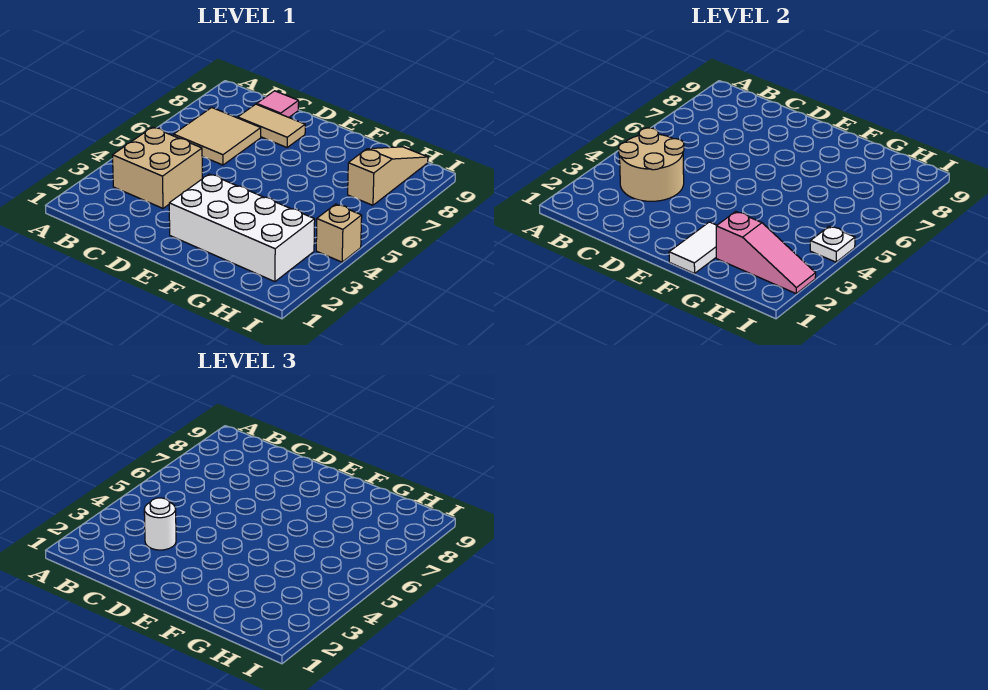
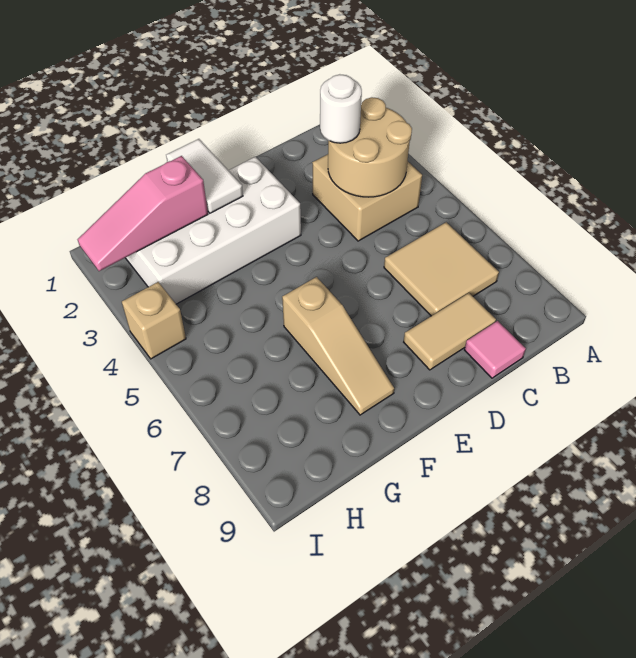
tan slope H7:H9 level 1 top 7 -> tan slope F6:F8 level 1 top 6
white plate I4 level 2 -> none

